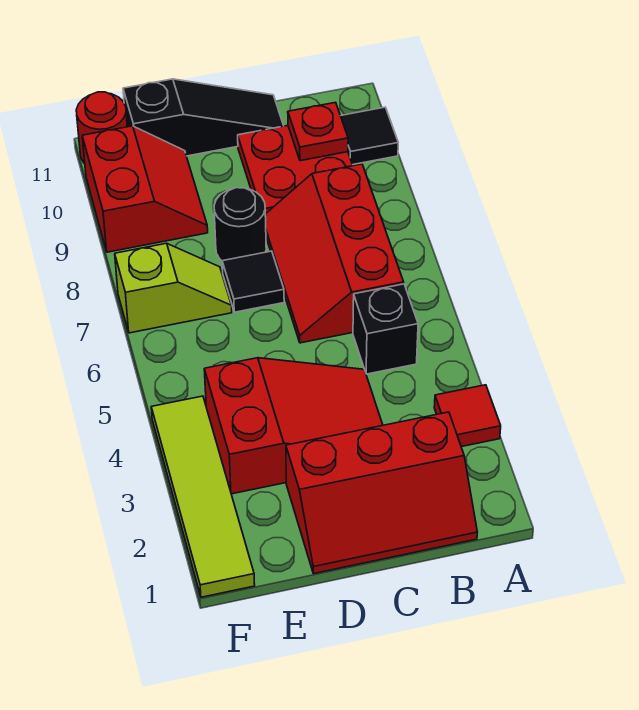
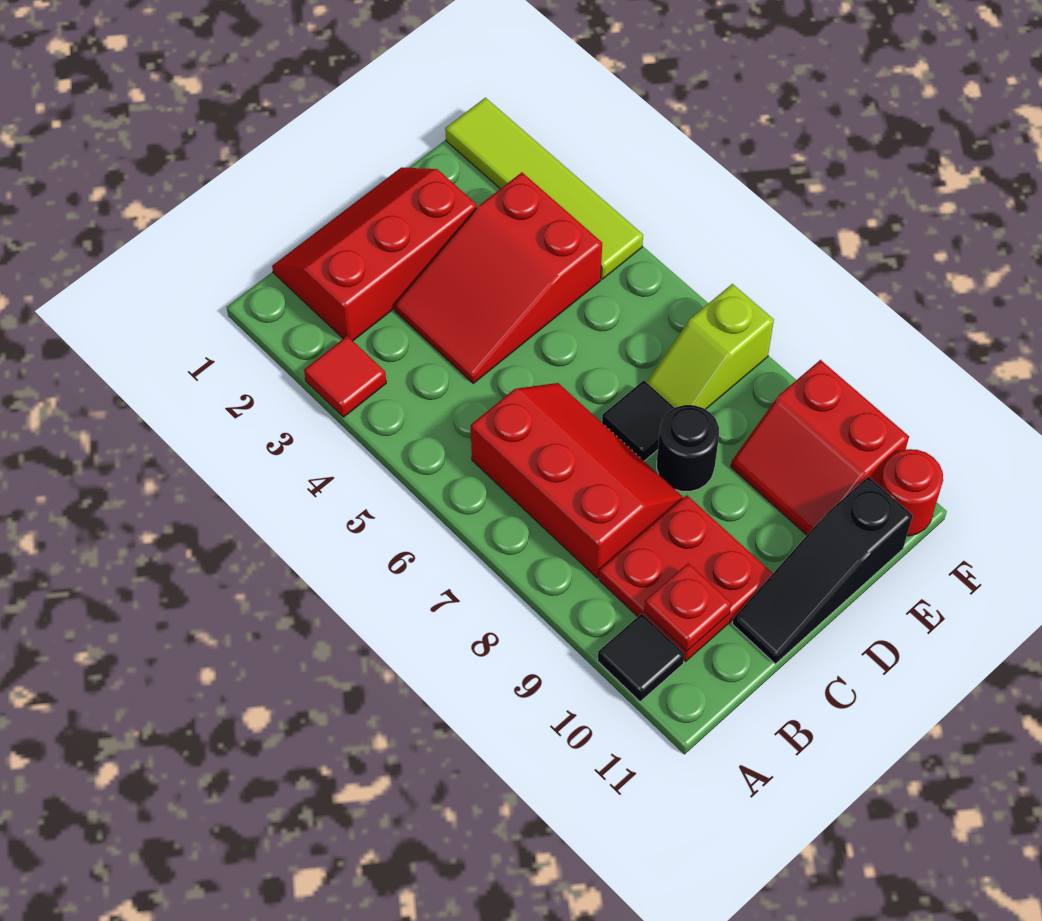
black brick B5 level 1 -> none

